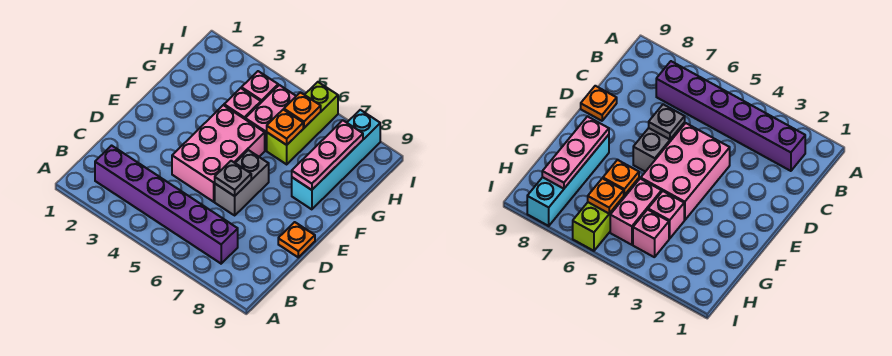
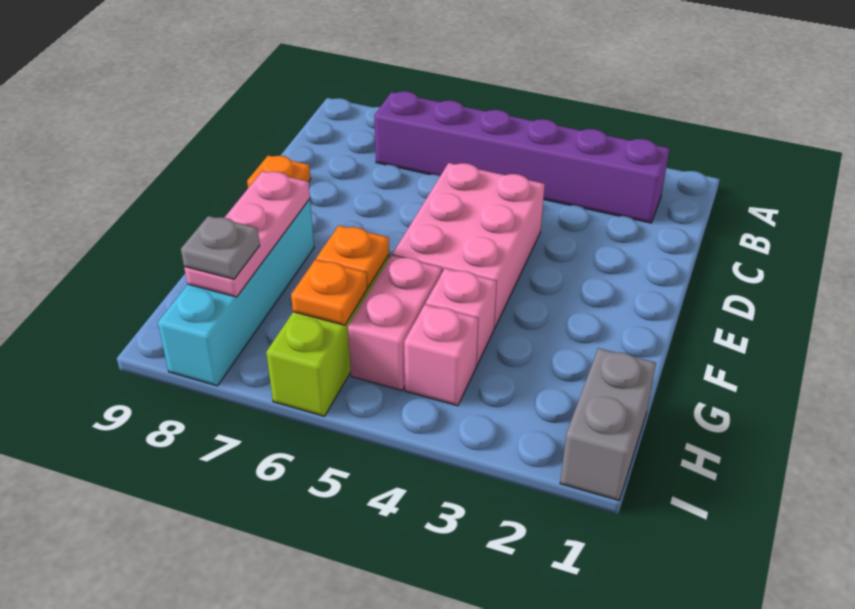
grey brick D6:E6 level 1 -> grey brick H1:I1 level 1
grey plate D6 level 2 -> grey plate H8 level 3

